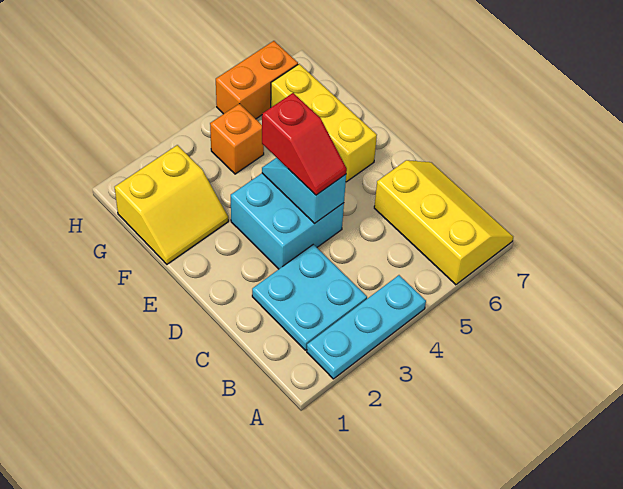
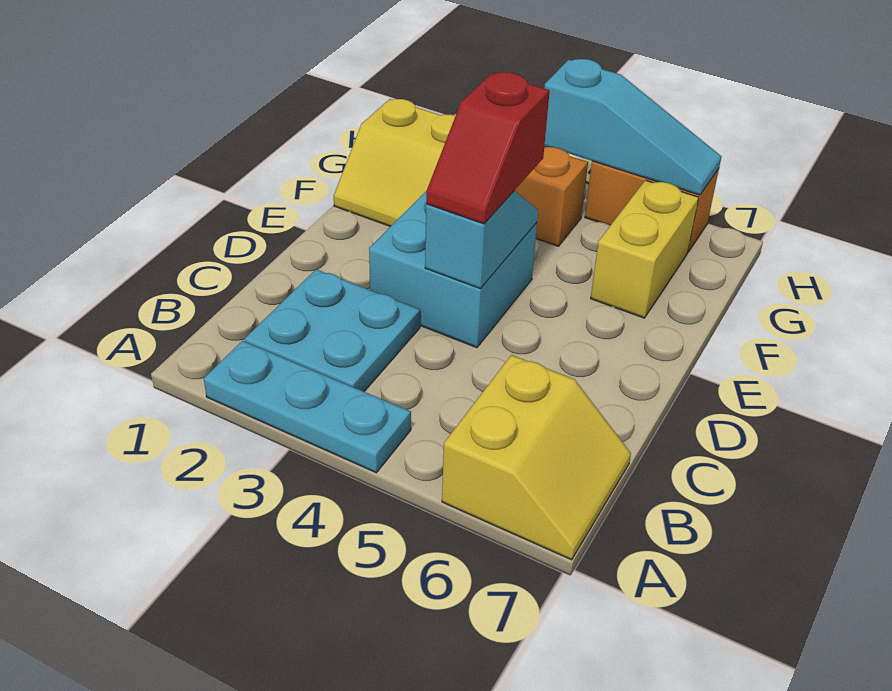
yellow slope A6:C7 level 1 top 6 -> yellow slope A6:B7 level 1 top 6
yellow brick E6:G6 level 1 -> yellow brick F6:G6 level 1
none -> cyan slope H4:H6 level 2 top 4

